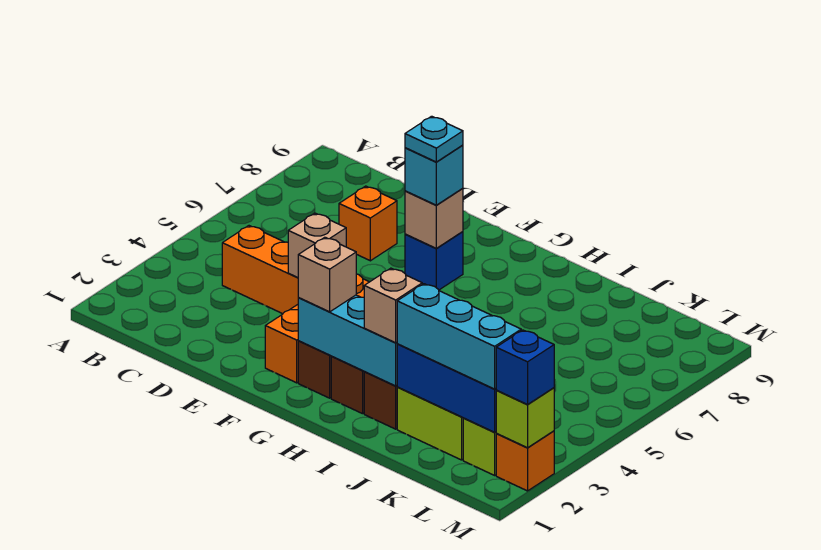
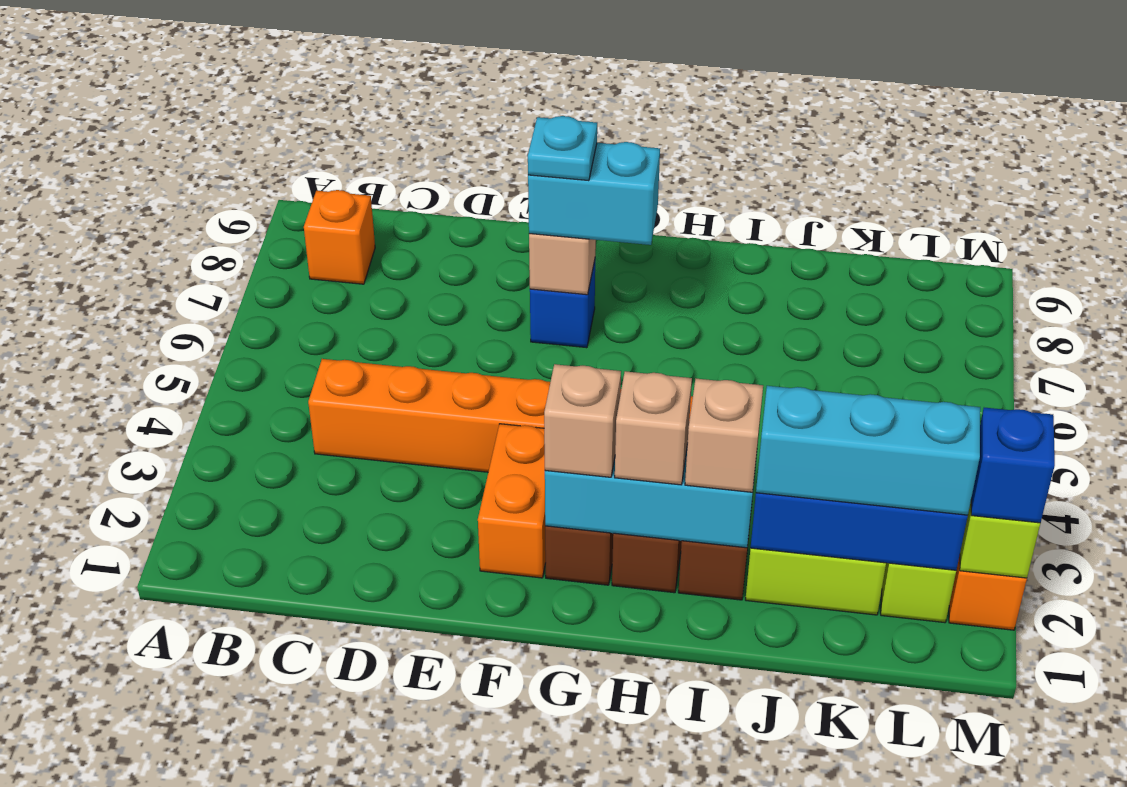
orange brick D7 level 1 -> orange brick B8 level 1
tan brick E4 level 2 -> tan brick H2 level 3
cyan brick F7 level 3 -> cyan brick F7:G7 level 3

